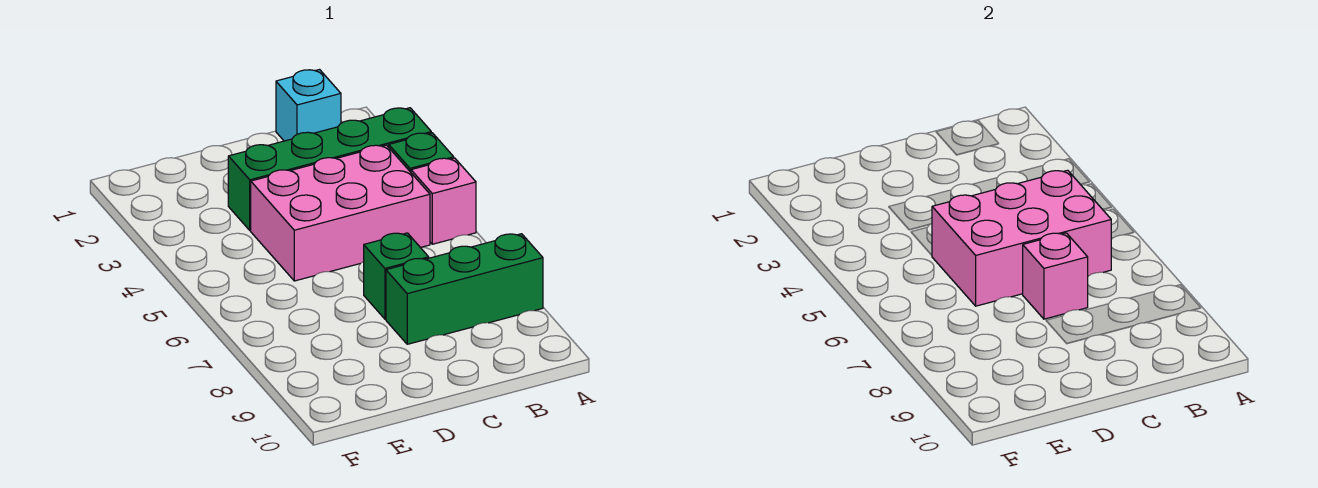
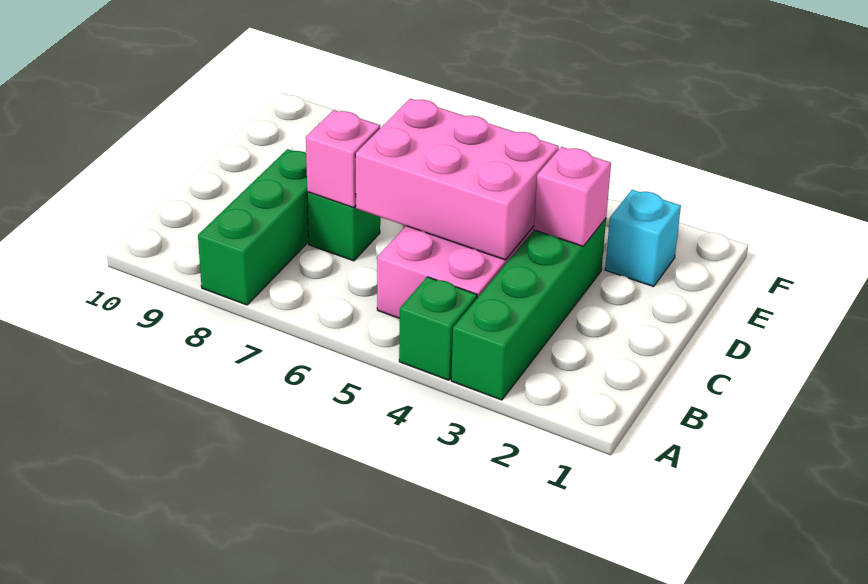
pink brick A5 level 1 -> pink brick D3 level 2
cyan brick B1 level 1 -> cyan brick E2 level 1
pink brick B5:D6 level 2 -> pink brick C4:D6 level 2

